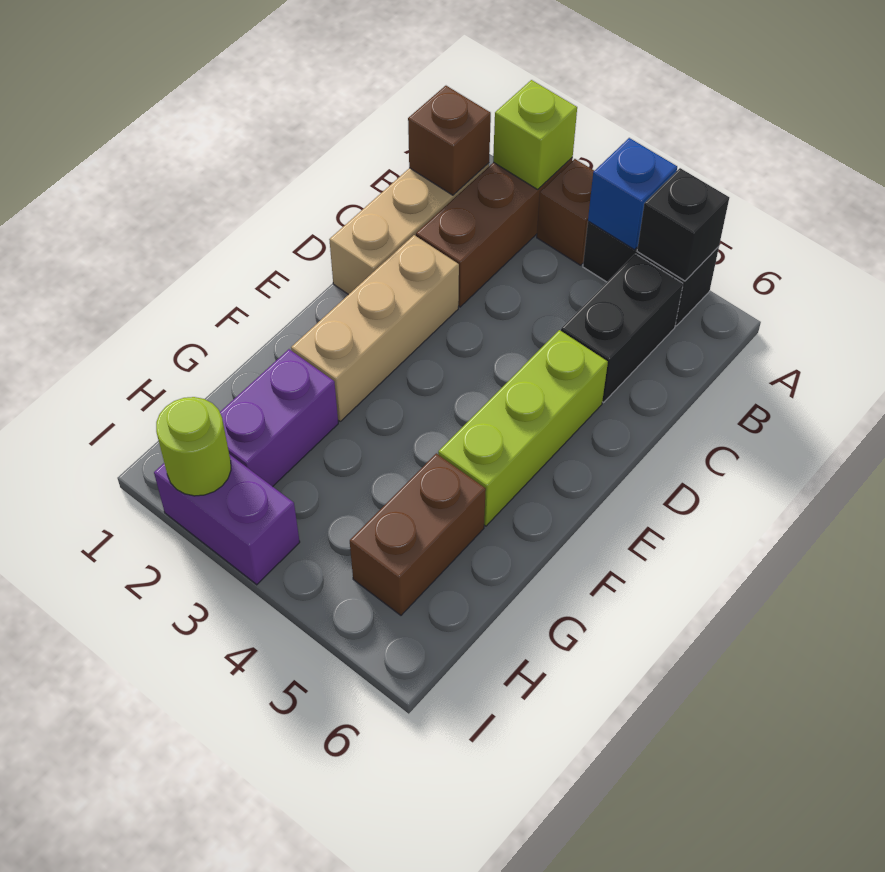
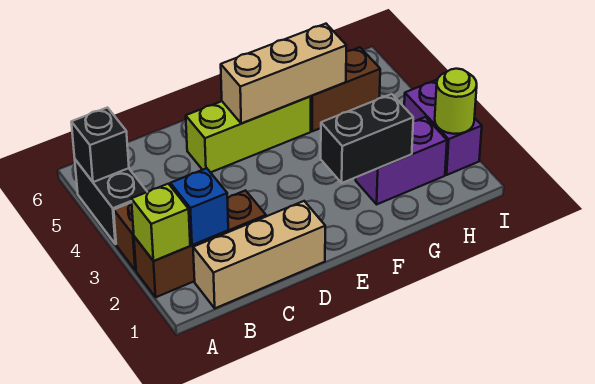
blue brick A4 level 2 -> blue brick B2 level 2
brown brick B1 level 2 -> none
black brick B5:C5 level 1 -> black brick F2:G2 level 2
tan brick D2:F2 level 1 -> tan brick E5:G5 level 2

